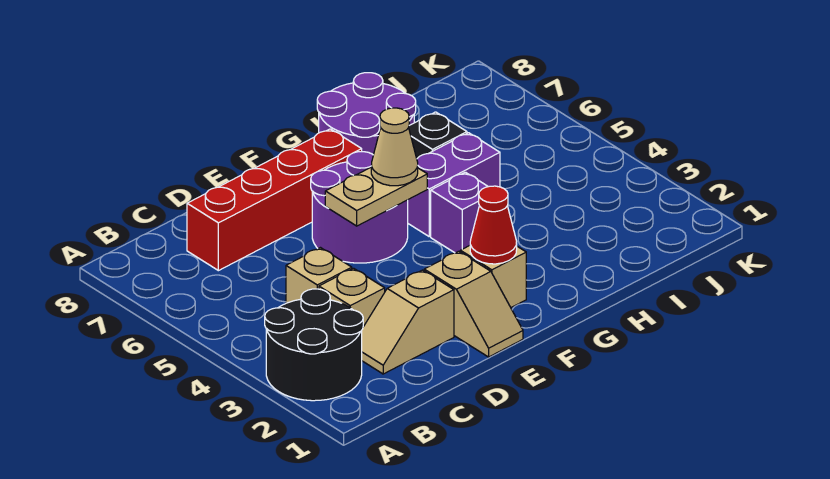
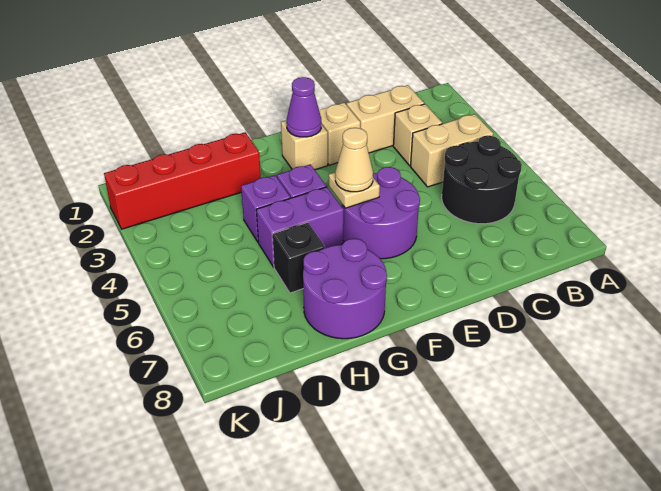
black round brick A2:B3 level 1 -> black round brick B5:C6 level 1
tan slope C2:D2 level 1 top D -> tan brick C2:D2 level 1
tan brick C4 level 1 -> tan brick B4:C4 level 1
red brick C7:F7 level 1 -> red brick H2:K2 level 1
tan plate E5:F5 level 2 -> tan plate F5 level 2
red cone F2 level 2 -> purple cone F2 level 2
none -> purple brick H4 level 1

